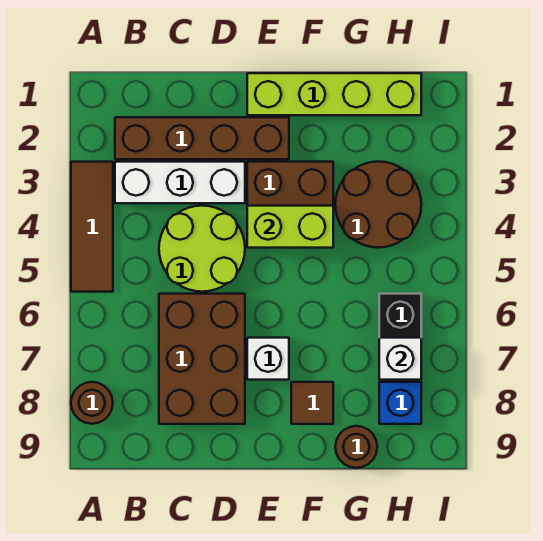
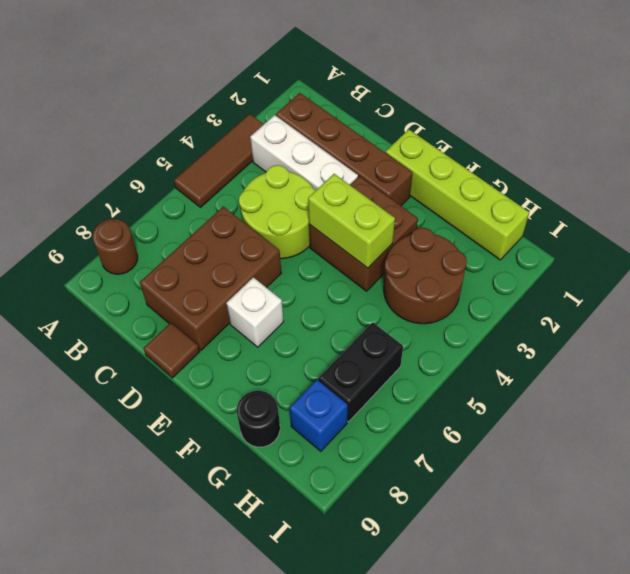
brown tile F8 level 1 -> brown tile D9 level 1
brown round brick G9 level 1 -> black round brick G9 level 1
white brick H7 level 2 -> none

